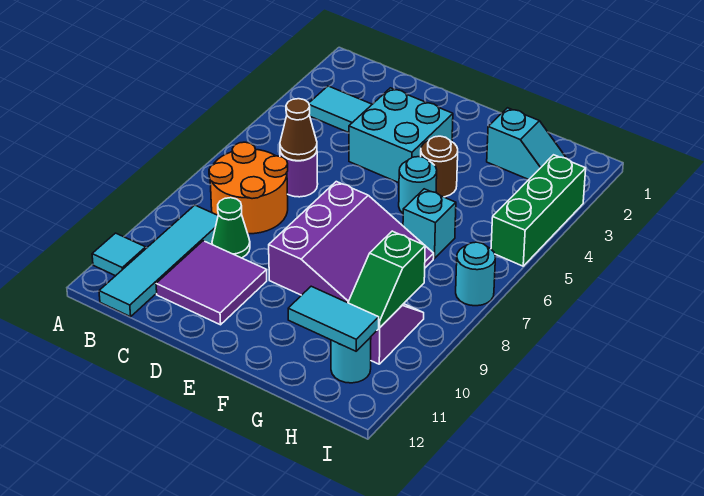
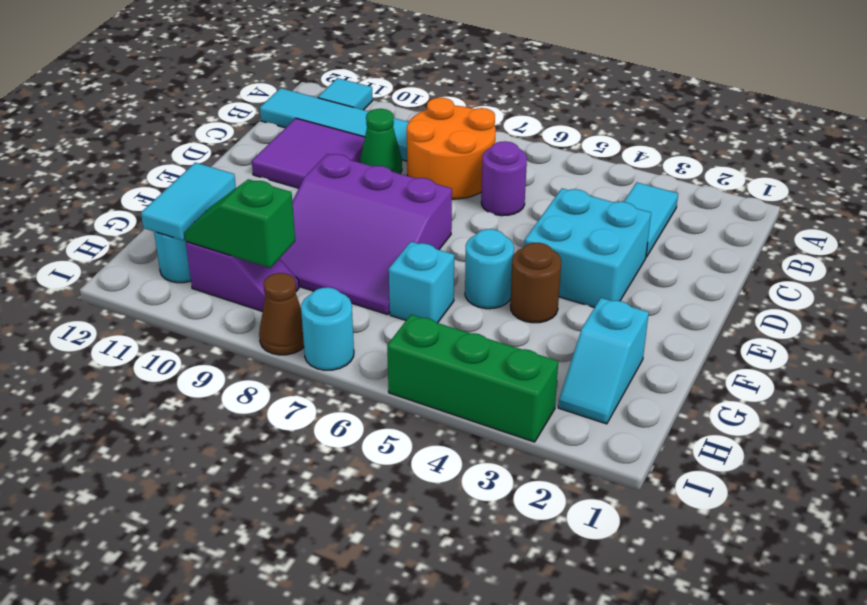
brown cone C6 level 2 -> brown cone I8 level 1

